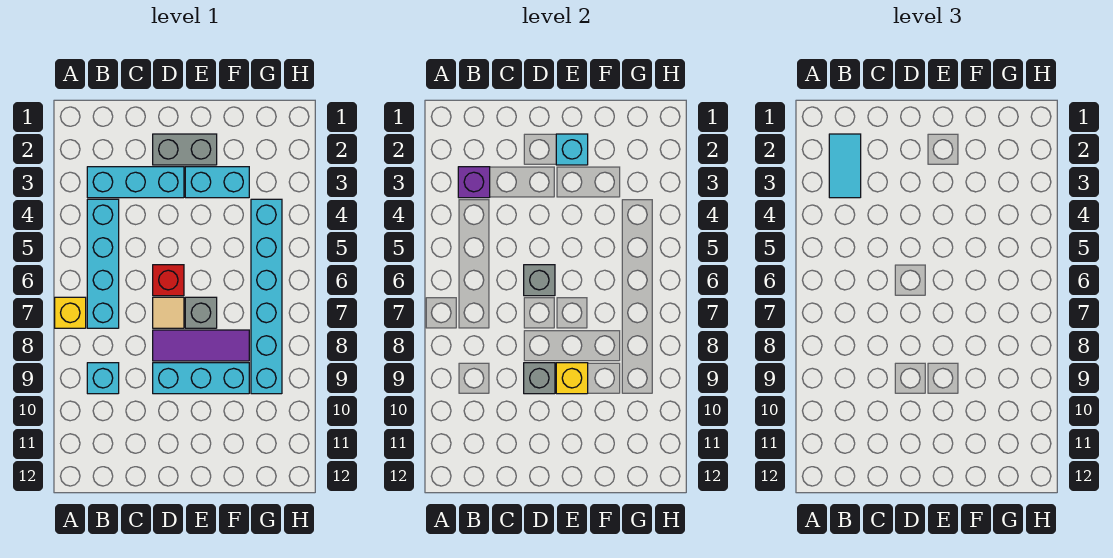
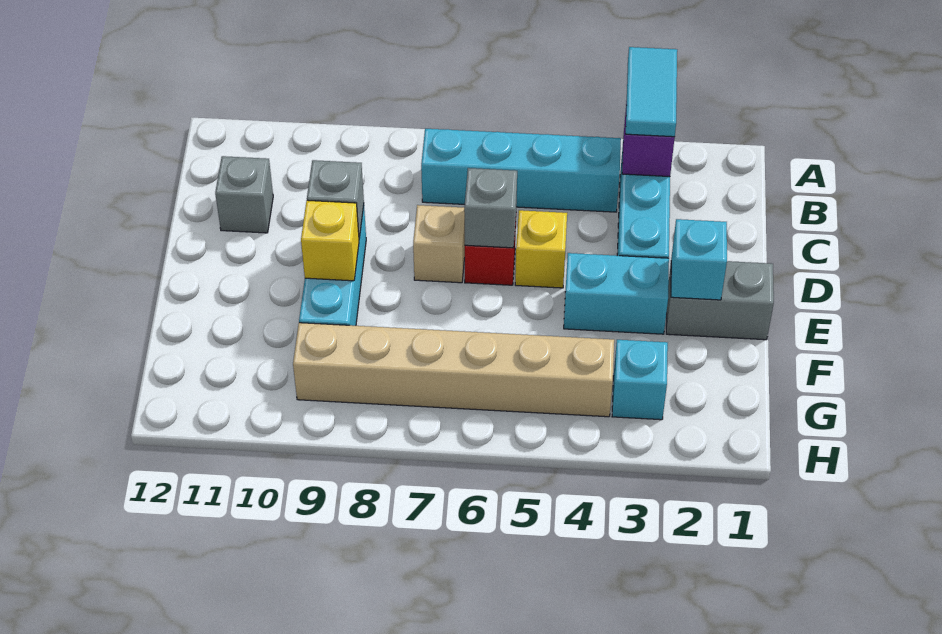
yellow brick A7 level 1 -> yellow brick D5 level 1
cyan tile B2:B3 level 3 -> cyan tile A3:B3 level 3
cyan brick B9 level 1 -> cyan brick G3 level 1
grey brick D2:E2 level 1 -> grey brick E1:E2 level 1
tan tile D7 level 1 -> tan brick D7 level 1
purple tile D8:F8 level 1 -> none
cyan brick E3:F3 level 1 -> cyan brick E3:E4 level 1
grey brick E7 level 1 -> grey brick C11 level 1
cyan brick G4:G9 level 1 -> tan brick G4:G9 level 1

